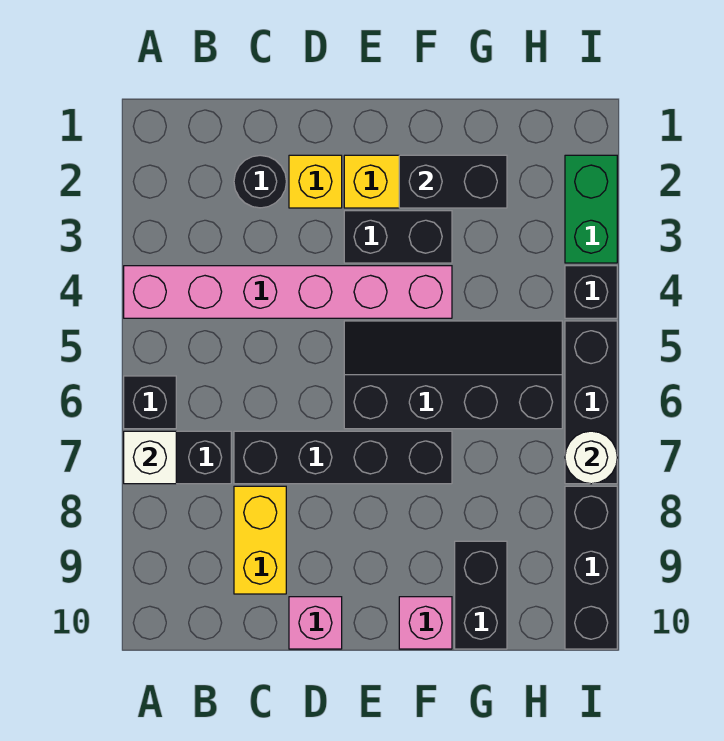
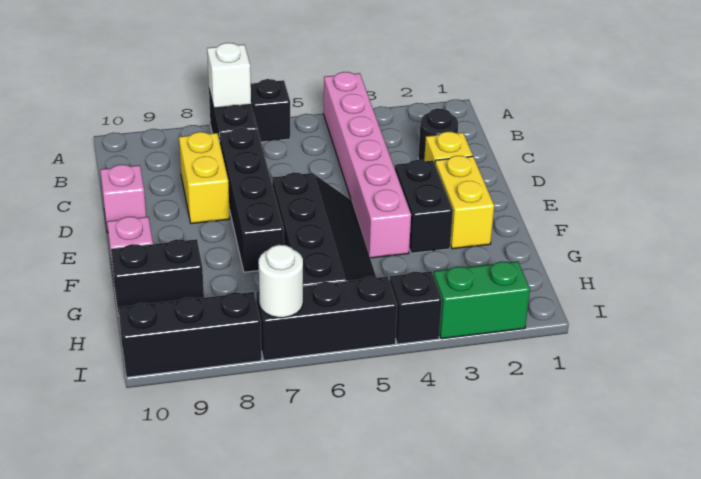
yellow brick C8:C9 level 1 -> yellow brick C8:D8 level 1
black brick F2:G2 level 2 -> none

